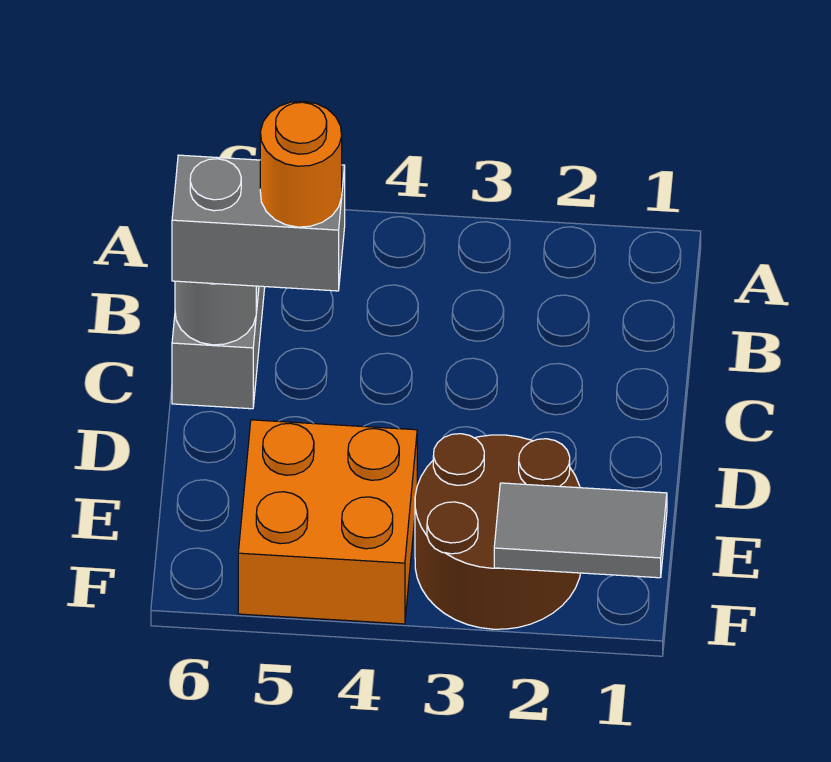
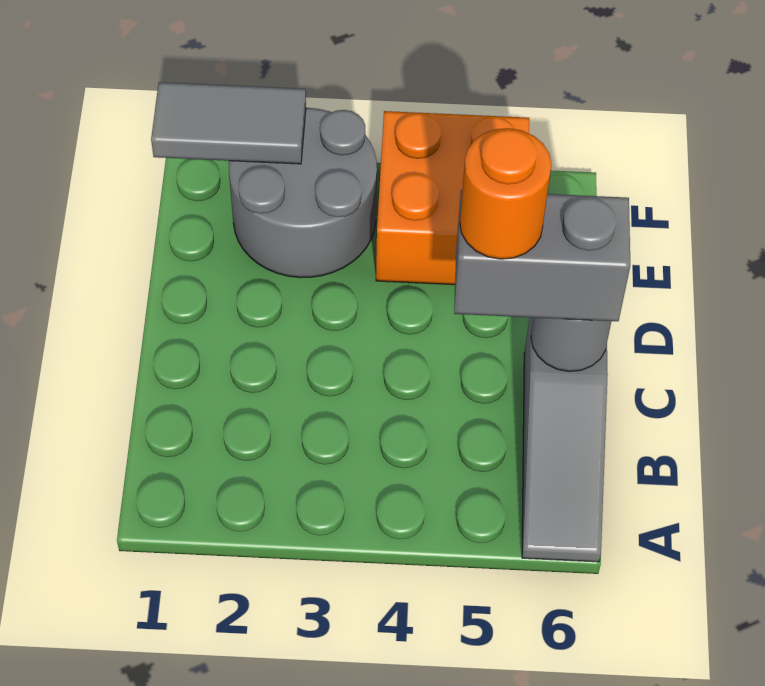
brown round brick E2:F3 level 1 -> grey round brick E2:F3 level 1

